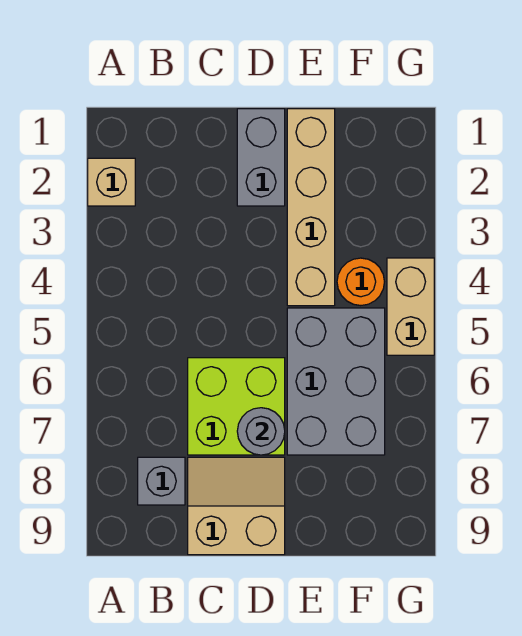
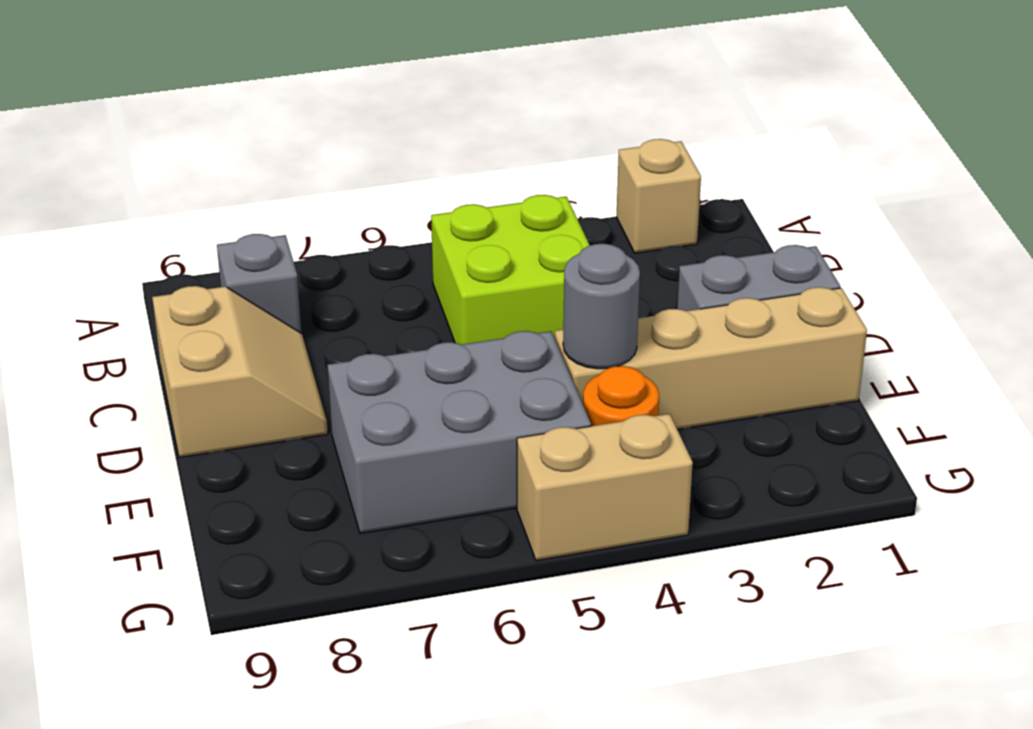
lime brick C6:D7 level 1 -> lime brick B4:C5 level 1
grey round brick D7 level 2 -> grey round brick E4 level 2

